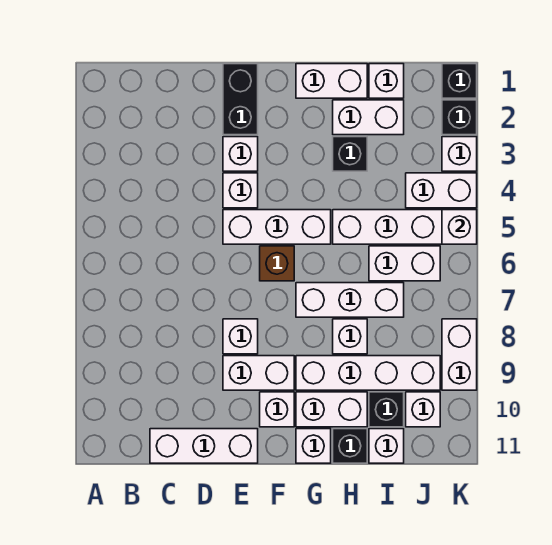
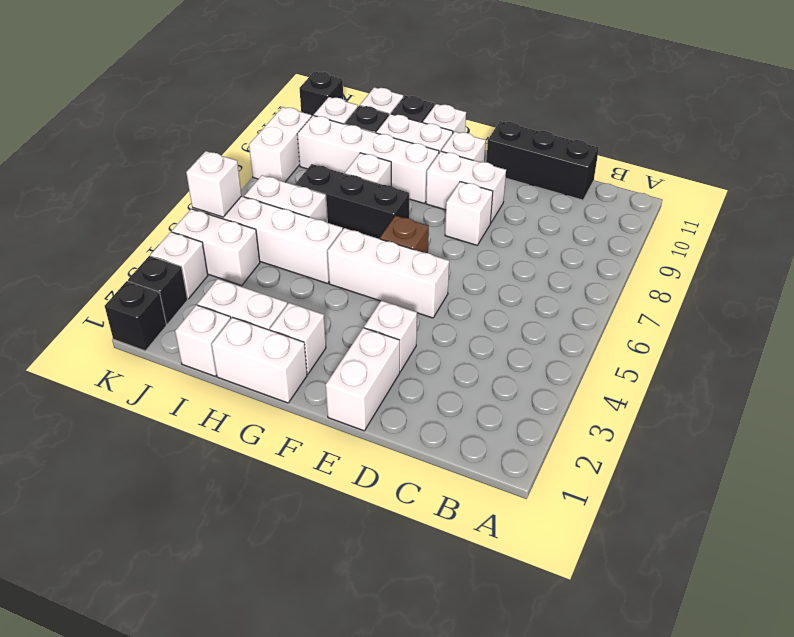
white brick C11:E11 level 1 -> black brick C11:E11 level 1
black brick E1:E2 level 1 -> white brick E1:E2 level 1
white brick E4 level 1 -> white brick G2 level 1
white brick G7:I7 level 1 -> black brick G7:I7 level 1
black brick H3 level 1 -> black brick K11 level 1

